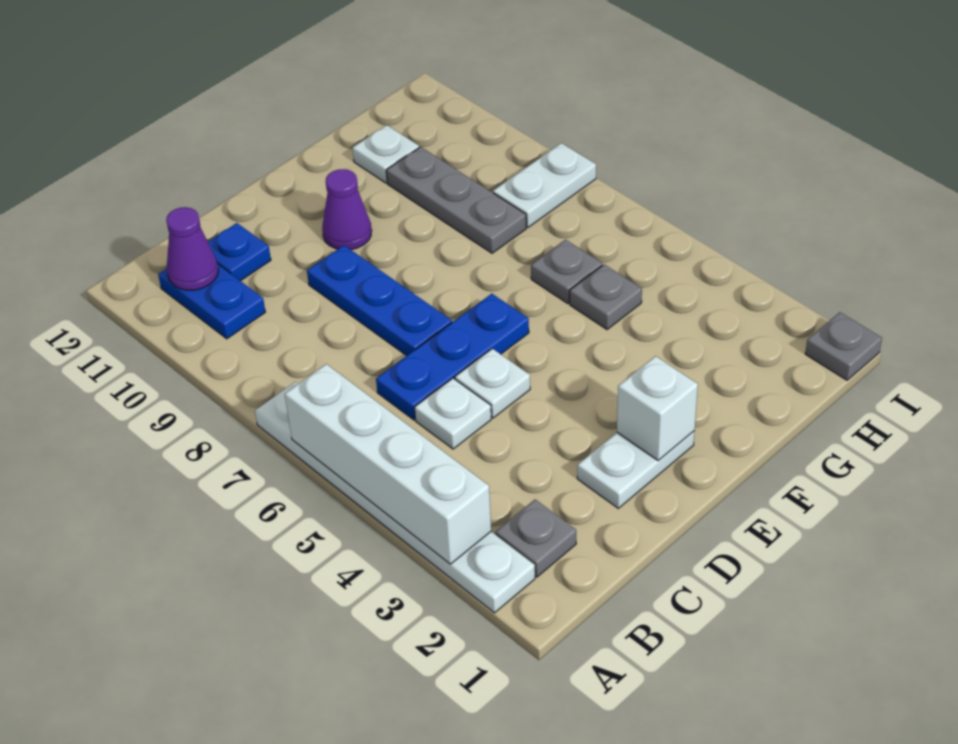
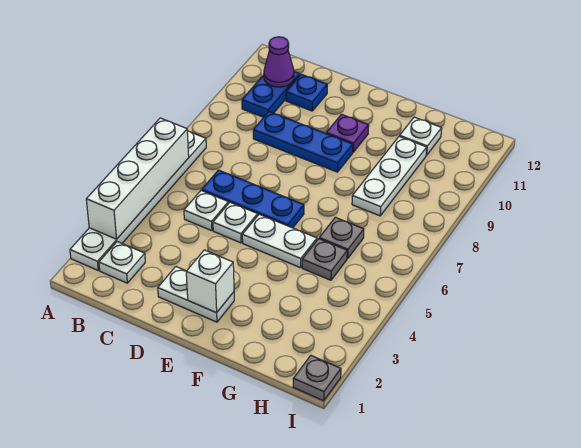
grey plate B2 level 1 -> white plate B2 level 1
blue plate D7:D9 level 1 -> blue plate C9:E9 level 1
purple cone E10 level 1 -> purple plate E10 level 1
grey plate G8:G10 level 1 -> white plate G8:G10 level 1
white plate H8:I8 level 1 -> white plate E5:F5 level 1

